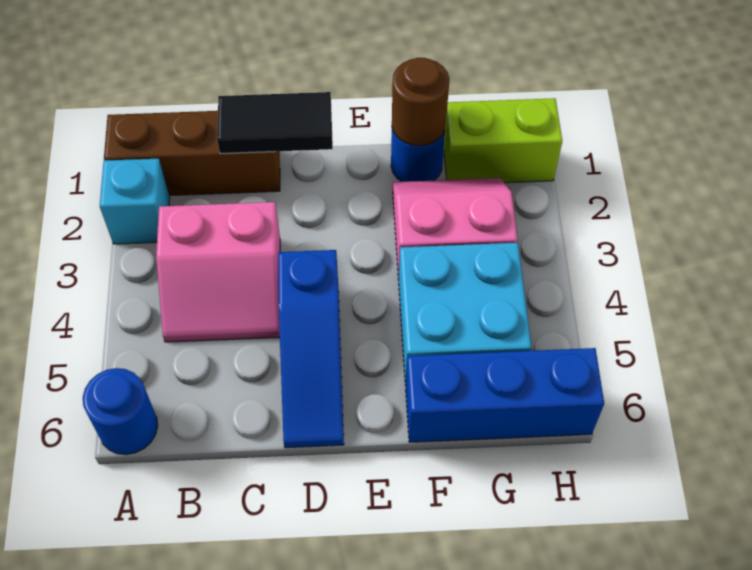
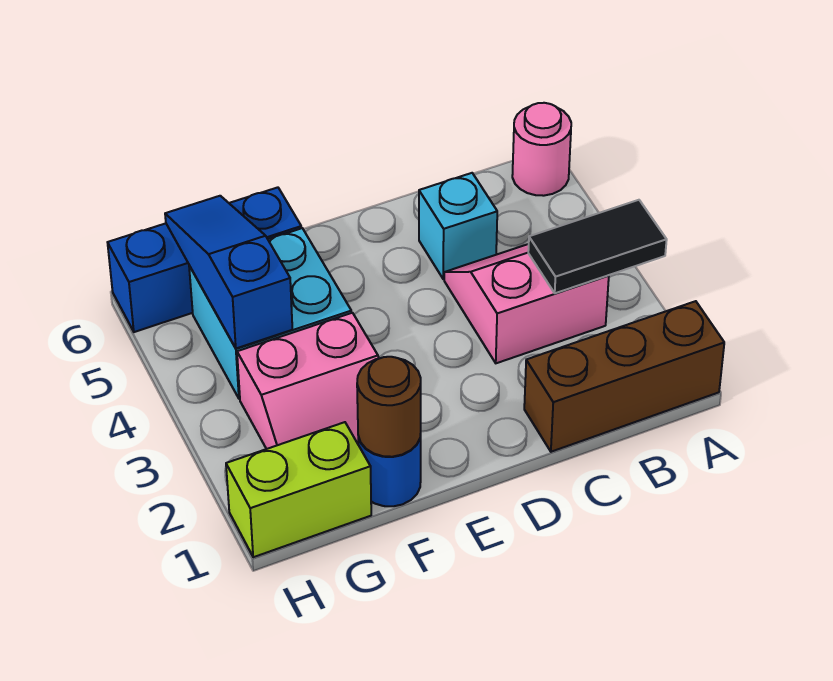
cyan brick A2 level 1 -> cyan brick C5 level 1
blue round brick A6 level 1 -> pink round brick A6 level 1
black tile C1:D1 level 2 -> black tile A3:B3 level 2
blue slope D4:D6 level 1 top 4 -> blue slope G4:G6 level 2 top 4

